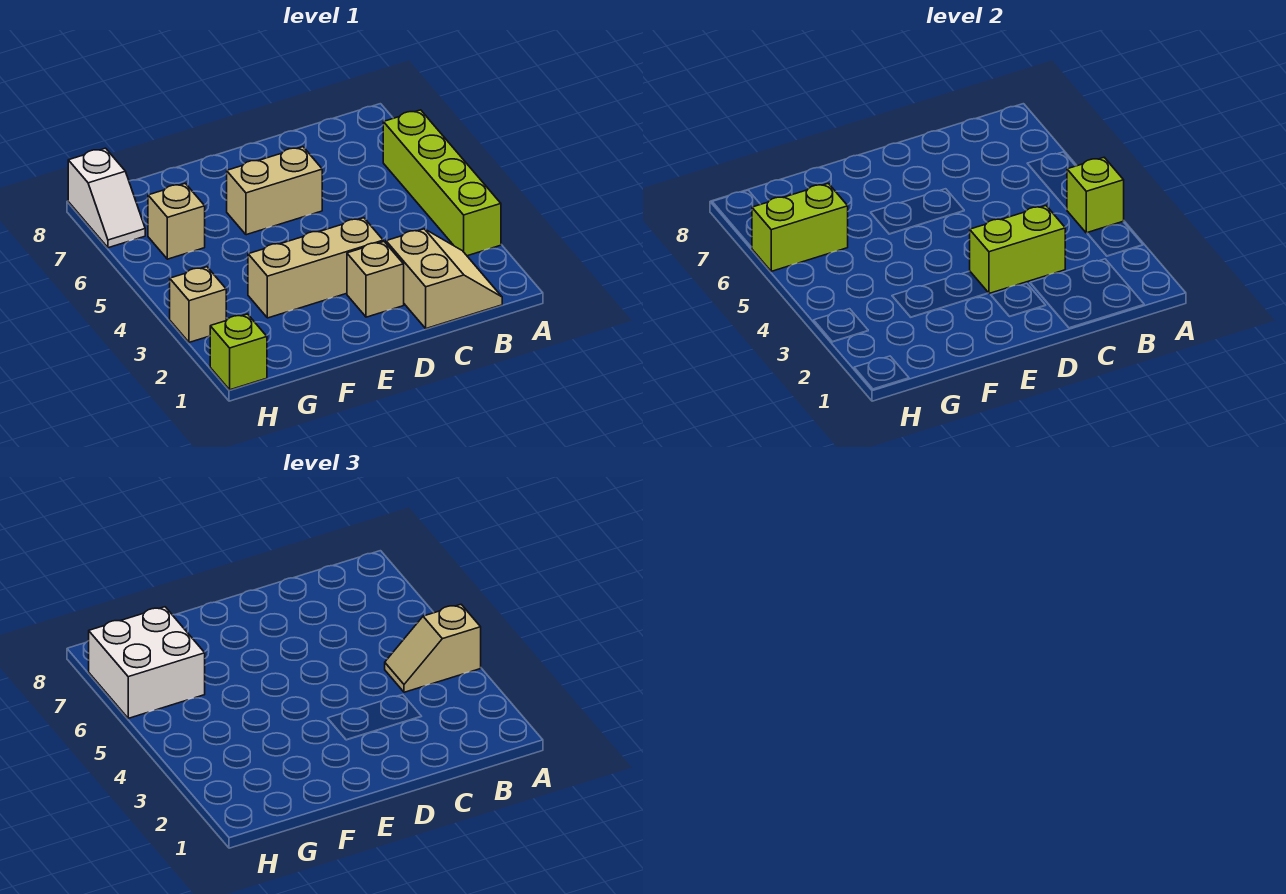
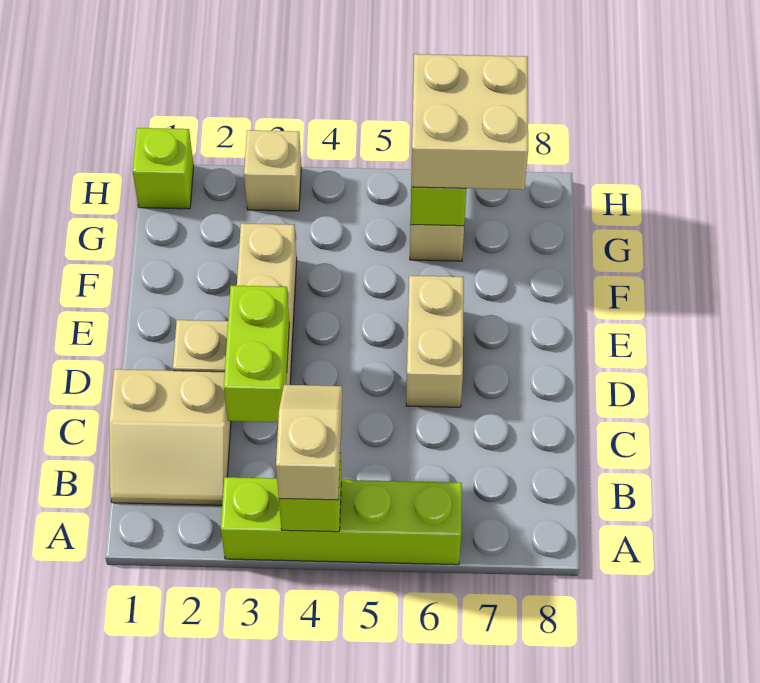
white brick G6:H7 level 3 -> tan brick G6:H7 level 3
white slope H7:H8 level 1 top 8 -> none

